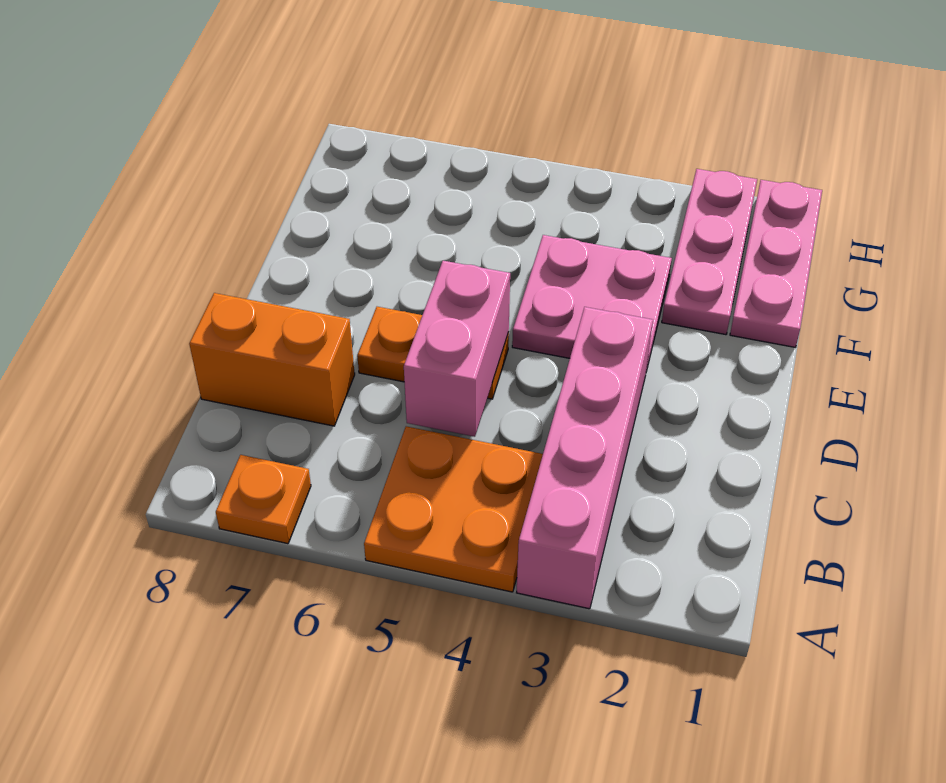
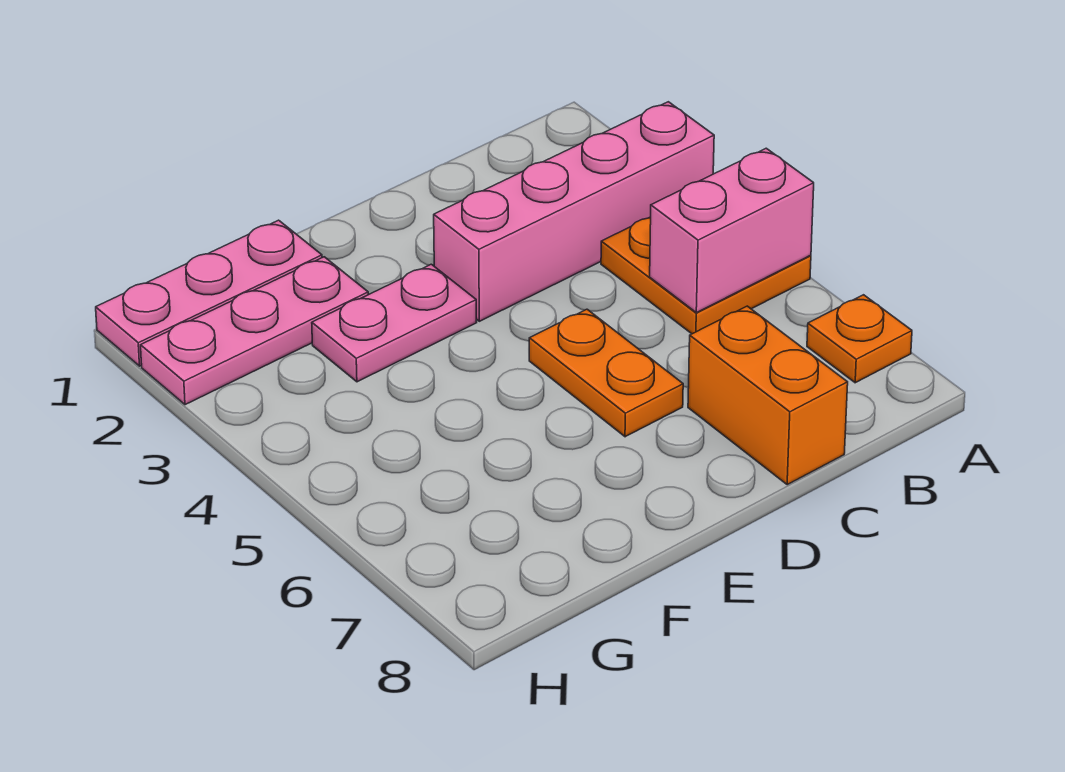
pink brick C5:D5 level 2 -> pink brick A5:B5 level 2
pink plate E3:F4 level 1 -> pink plate E3:F3 level 1

